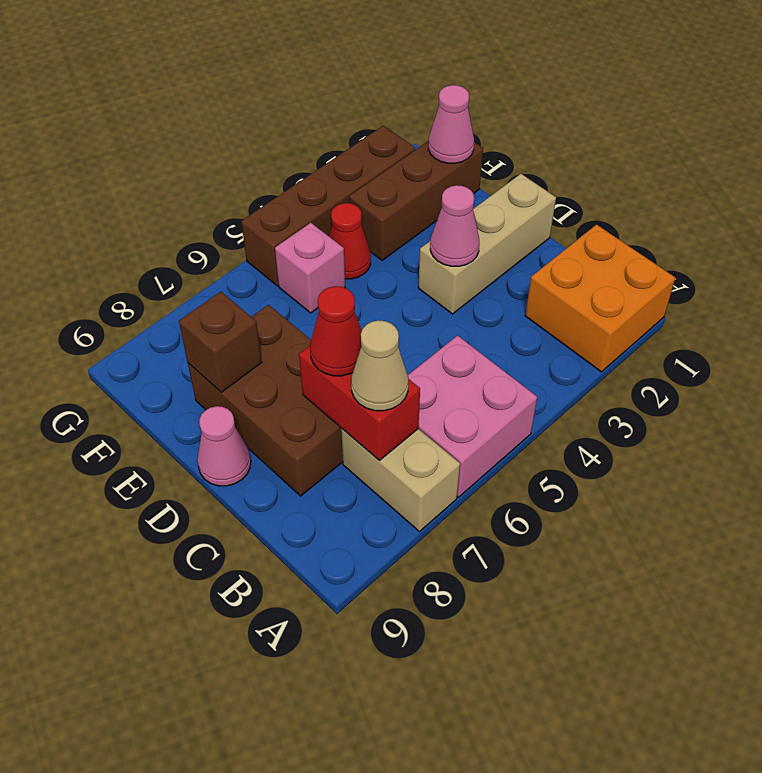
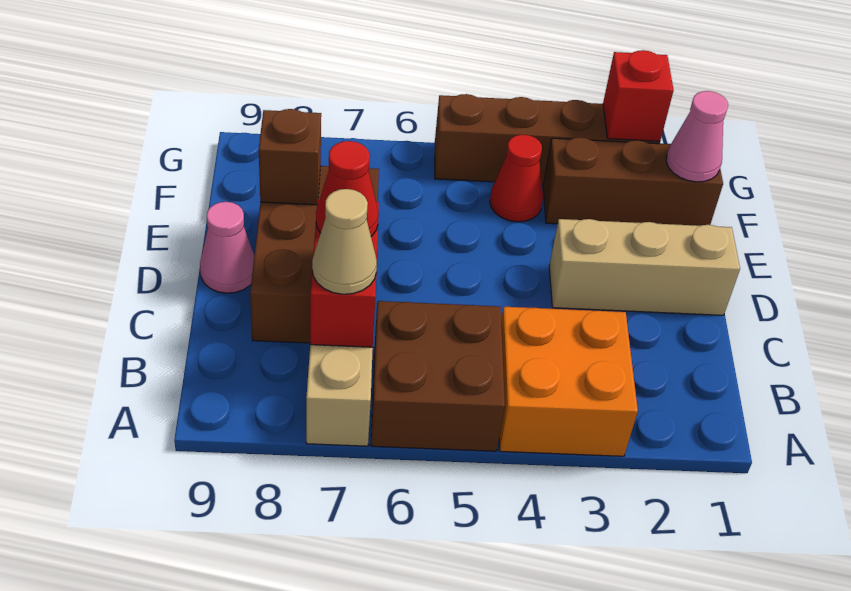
orange brick A1:B2 level 1 -> orange brick A3:B4 level 1
pink brick A5:B6 level 1 -> brown brick A5:B6 level 1
pink cone D3 level 2 -> none
pink brick F5 level 1 -> none
none -> red brick G2 level 2

